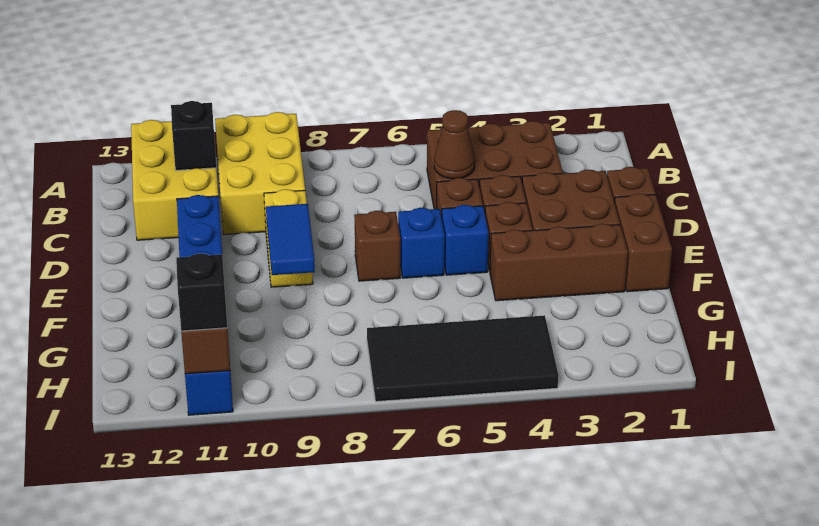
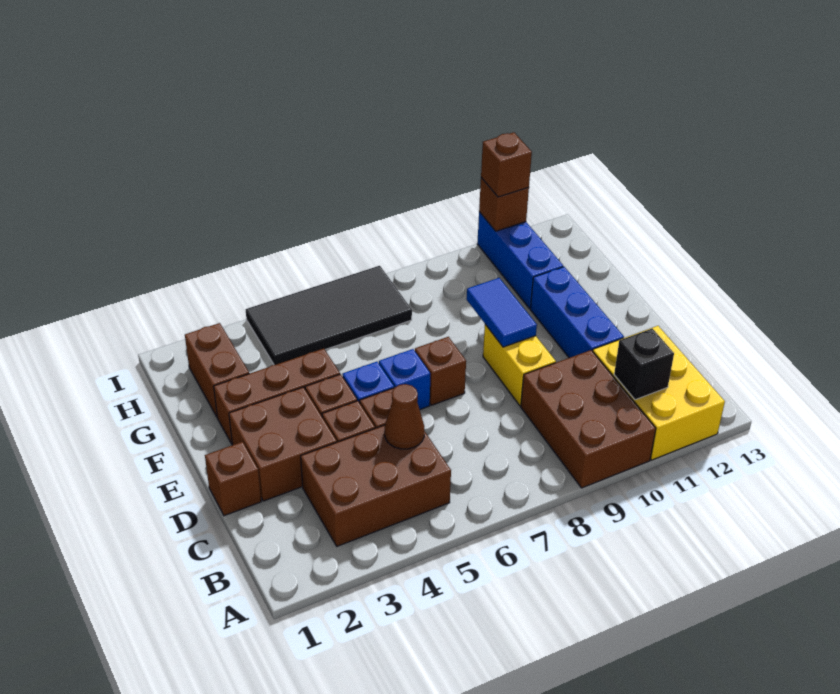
yellow brick A9:C10 level 1 -> brown brick A9:C10 level 1
brown brick E1:F1 level 1 -> brown brick G2:H2 level 1
black brick I11 level 3 -> brown brick I11 level 3

